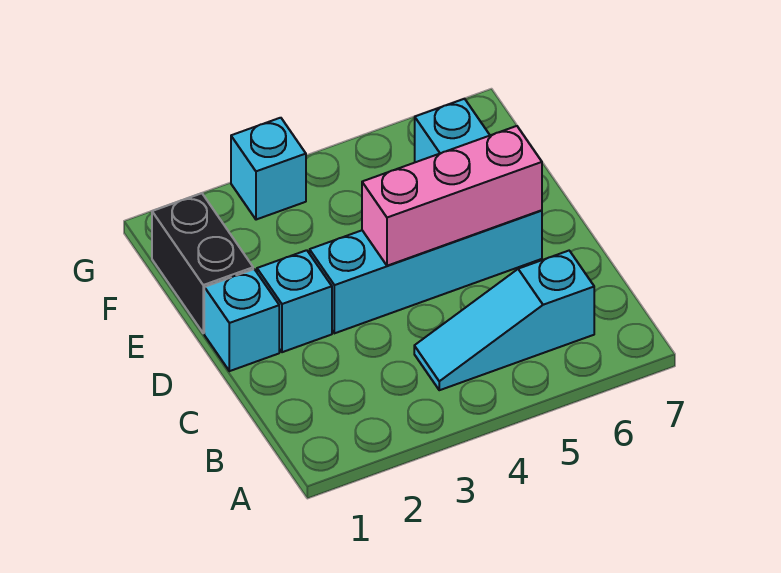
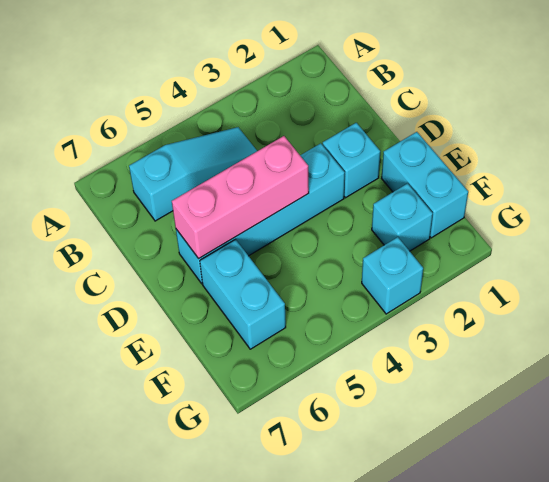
cyan brick D1 level 1 -> cyan brick F2 level 1
black brick E1:F1 level 1 -> cyan brick E1:F1 level 1

